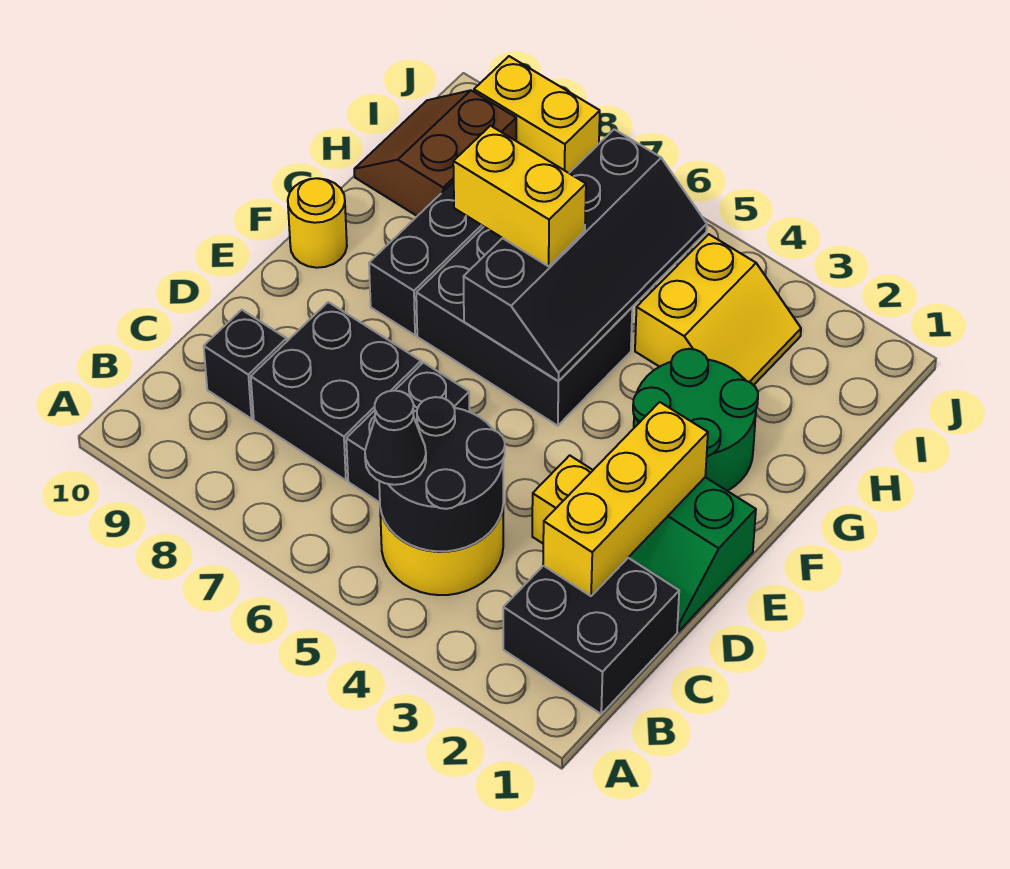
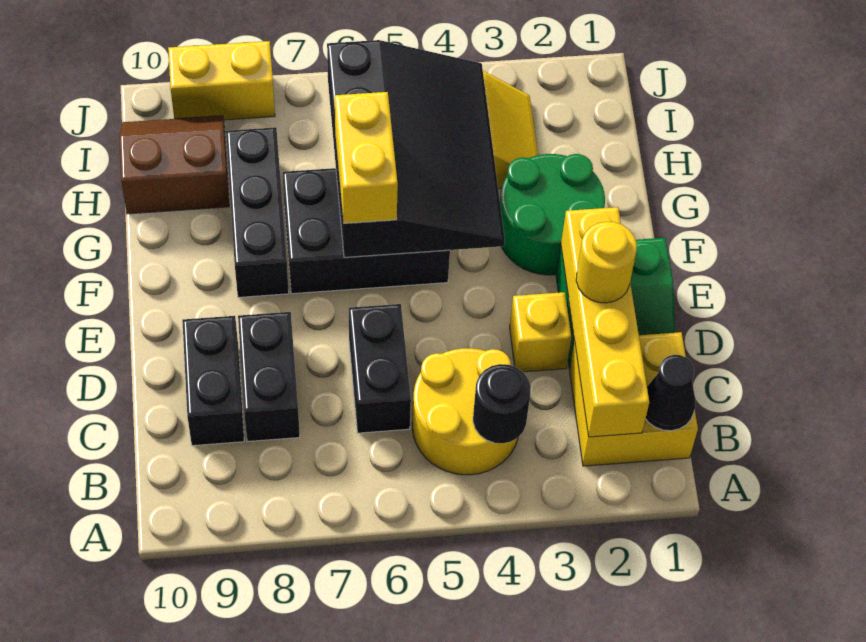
black brick B1:C2 level 1 -> yellow brick B1:C2 level 1
black round brick B4:C5 level 2 -> black round brick B4 level 2
black cone B5 level 3 -> black cone B1 level 2
yellow brick C2:E2 level 2 -> yellow brick B2:E2 level 2
black brick C7:D8 level 1 -> black brick C8:D8 level 1
black brick C9 level 1 -> black brick C9:D9 level 1
black slope F5:I6 level 2 top 6 -> black slope F4:I6 level 2 top 6
yellow round brick F10 level 1 -> yellow round brick D2 level 3
yellow brick G6:G7 level 3 -> yellow brick F6:G6 level 3
brown slope H9:I10 level 1 top 9 -> brown slope H9:I10 level 1 top H

